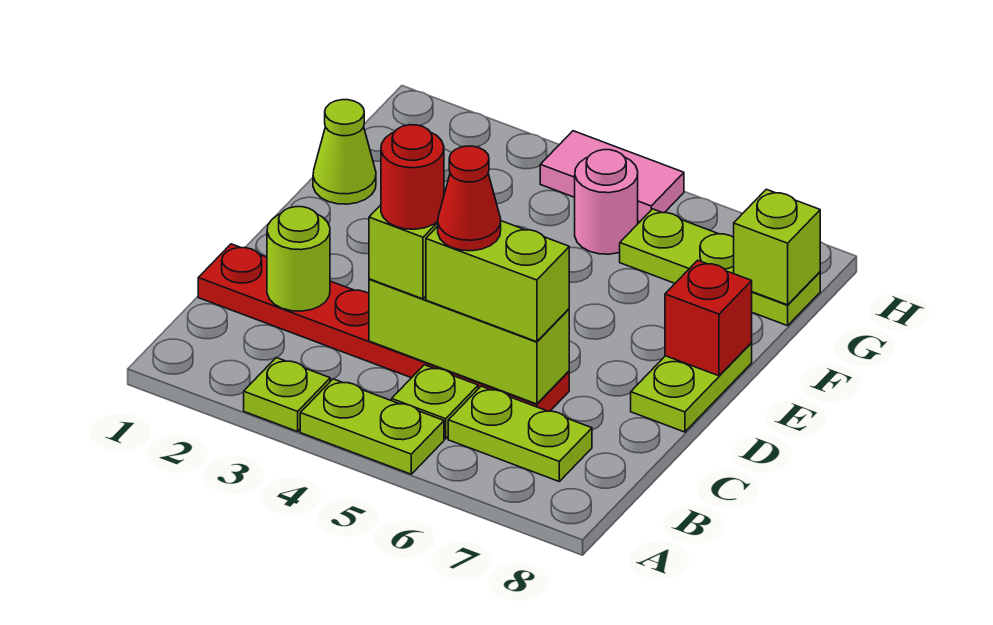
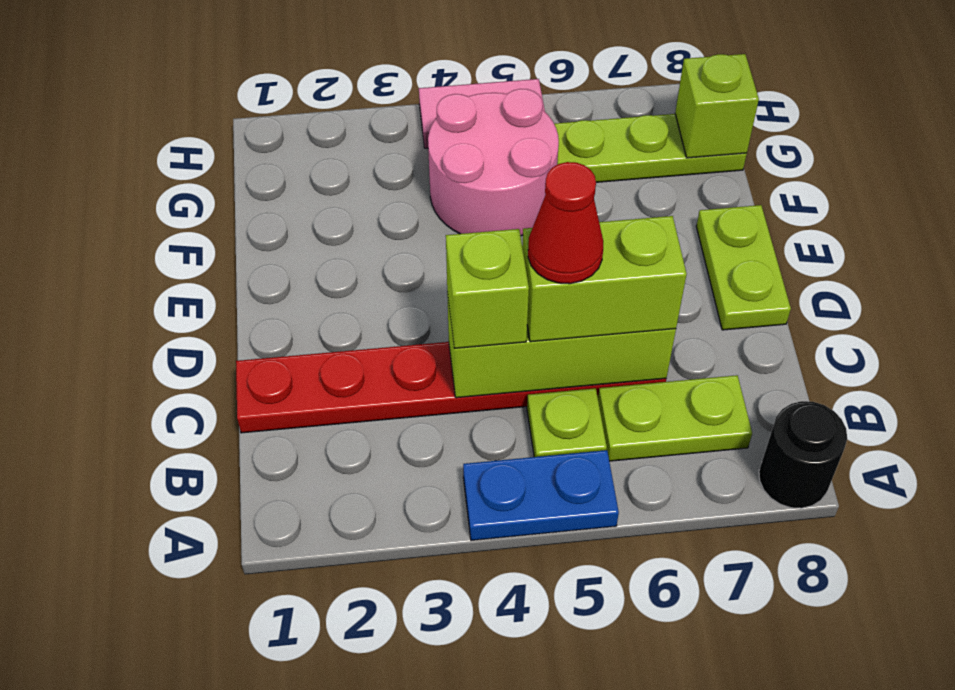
lime plate A3 level 1 -> none
lime plate A4:A5 level 1 -> blue plate A4:A5 level 1
none -> black round brick A8 level 1
lime round brick C2 level 2 -> none
red round brick C4 level 4 -> none
red brick E8 level 2 -> none
lime cone F1 level 1 -> none
pink round brick G5 level 1 -> pink round brick F4:G5 level 1

